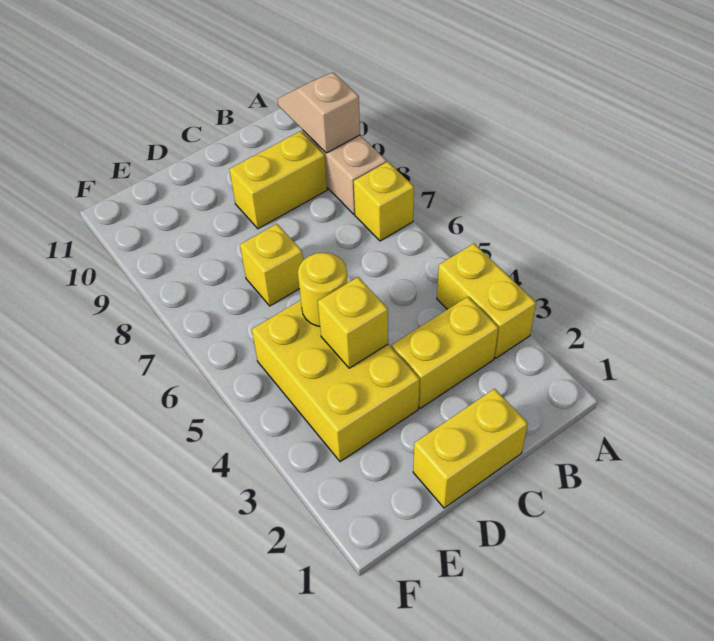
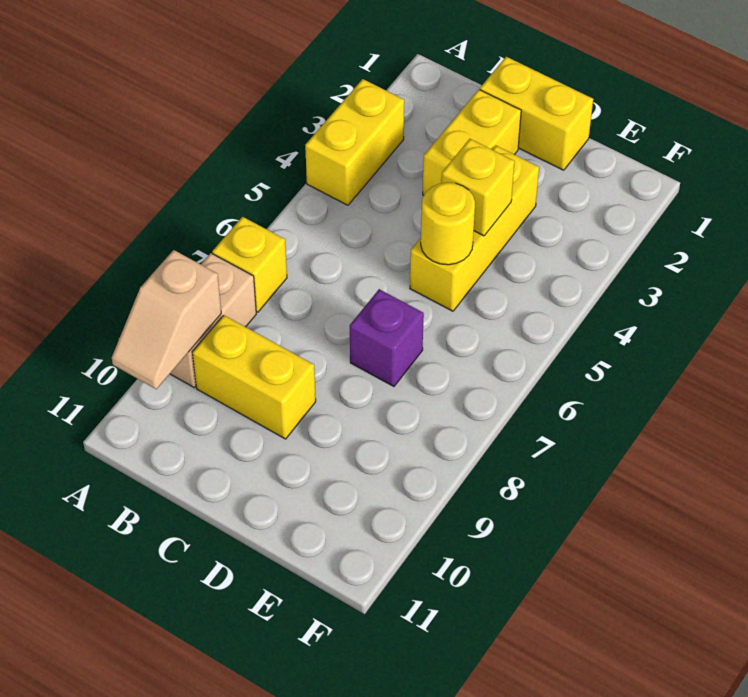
yellow brick B3:C3 level 1 -> yellow brick C2:C3 level 1
yellow brick D3:E5 level 1 -> yellow brick D3:D5 level 1
yellow brick D7 level 1 -> purple brick D7 level 1

